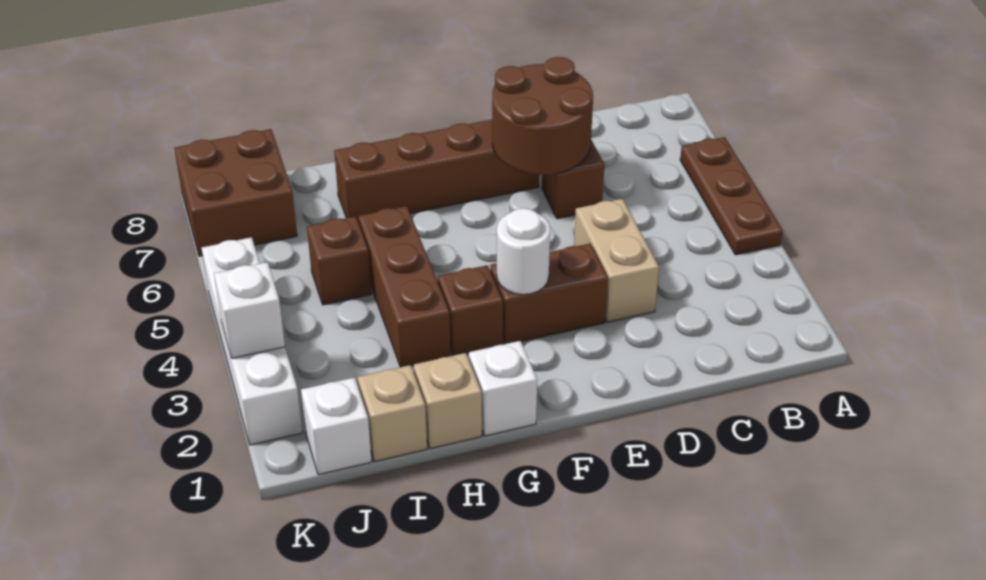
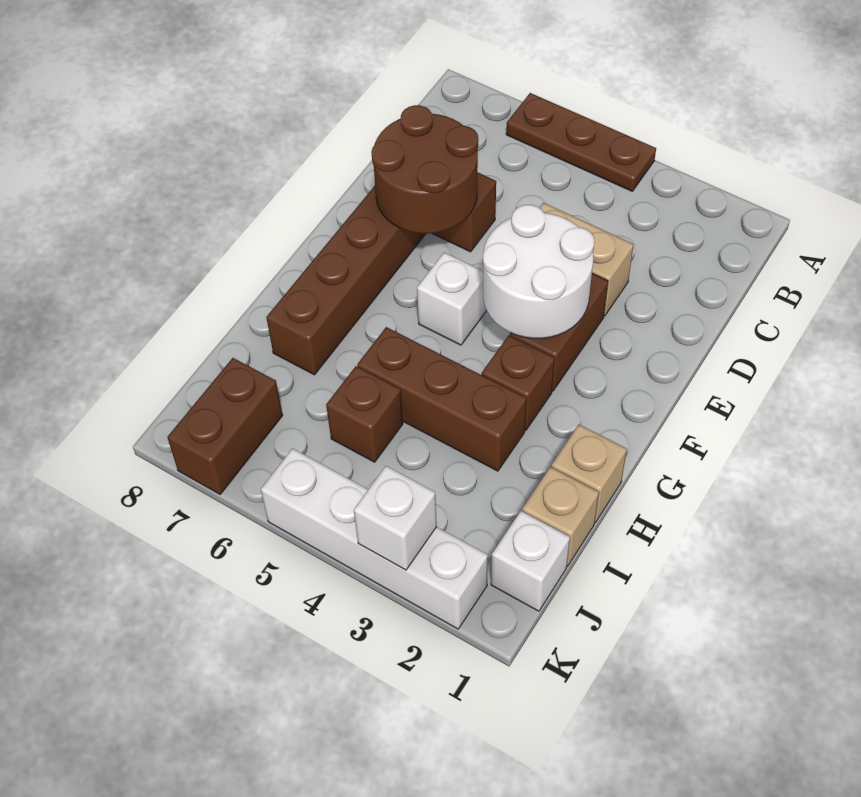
white round brick F3 level 2 -> white round brick E3:F4 level 2
white brick G1 level 1 -> white brick F5 level 1
brown brick J7:K8 level 1 -> brown brick J7:K7 level 1

